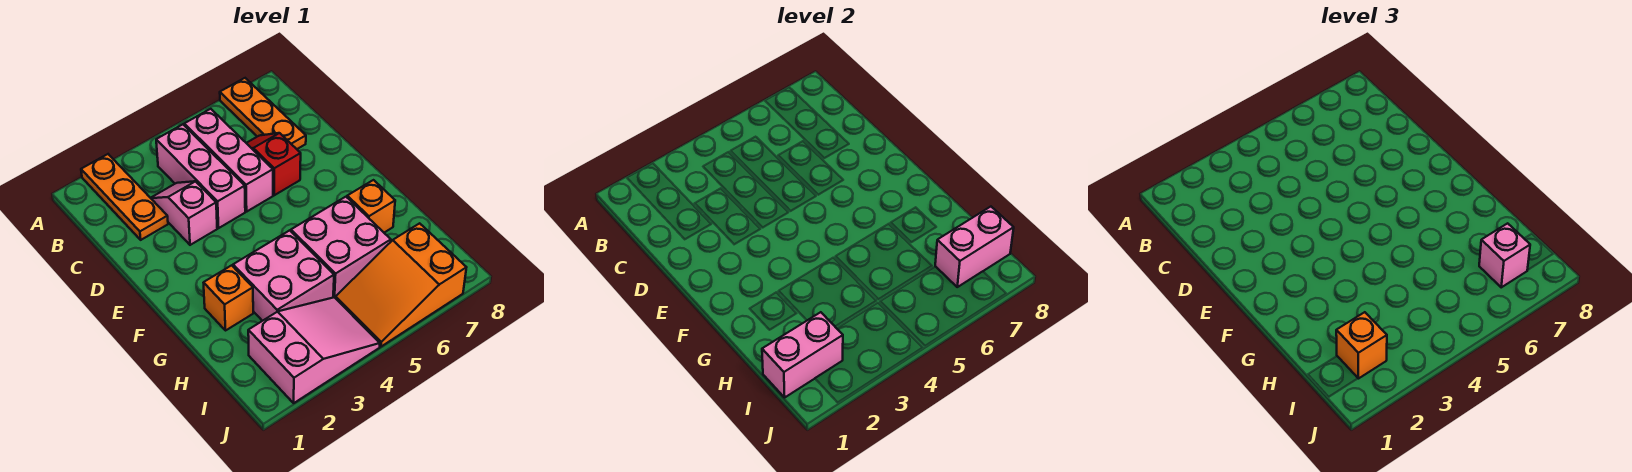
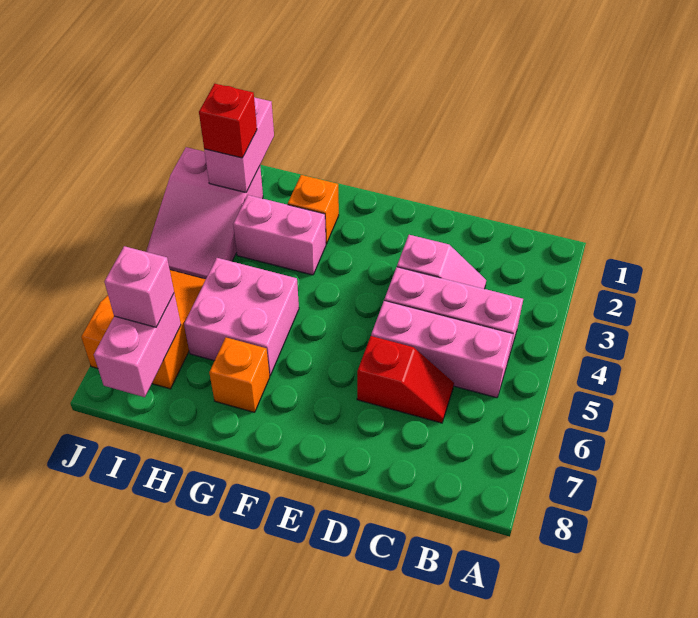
orange plate A2:C2 level 1 -> none
orange plate A7:C7 level 1 -> none
pink brick G3:H4 level 1 -> pink brick G3:H3 level 1
orange brick I2 level 3 -> red brick I2 level 3

